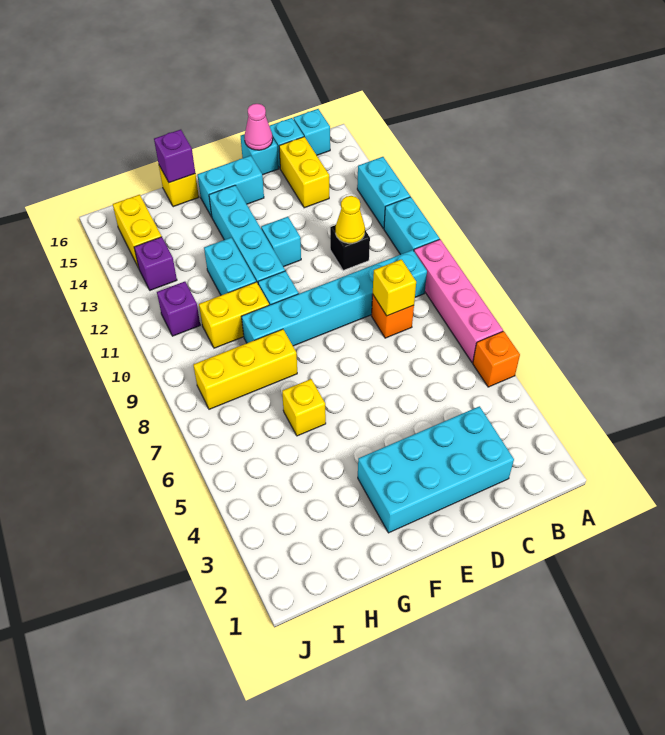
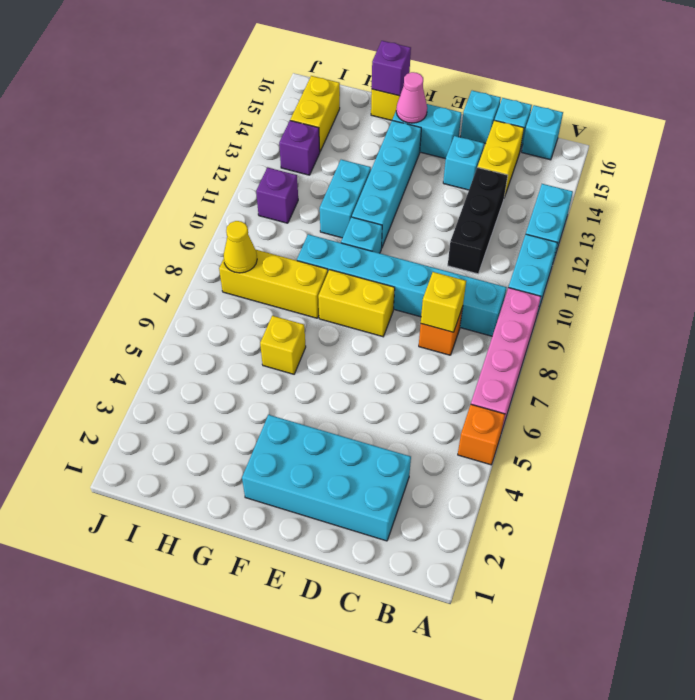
black brick C11 level 1 -> black brick C11:C13 level 1
yellow cone C11 level 2 -> yellow cone I8 level 2
pink cone D16 level 2 -> pink cone F15 level 2
cyan brick E12 level 1 -> cyan brick D14 level 1
yellow brick G10:H10 level 1 -> yellow brick E8:F8 level 1

